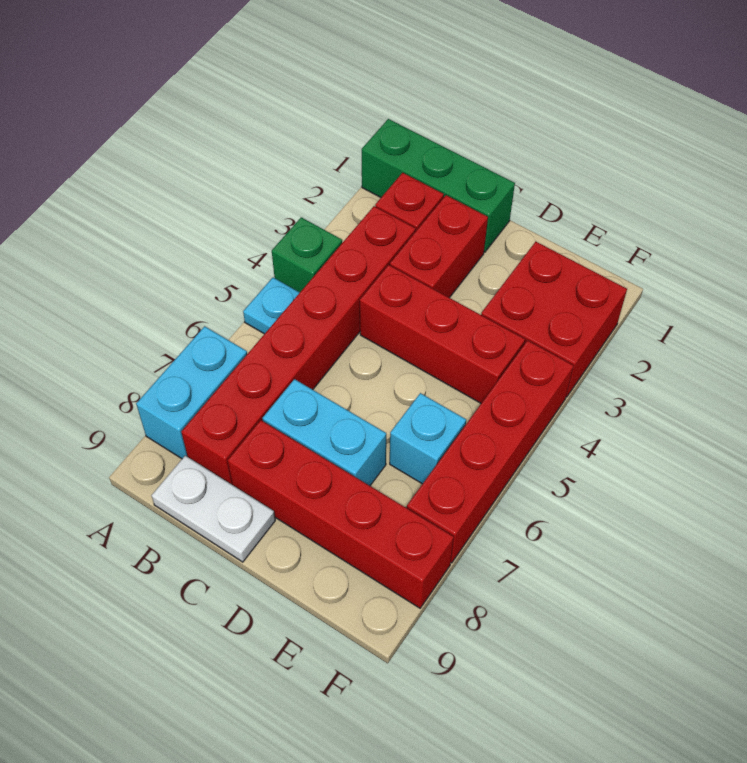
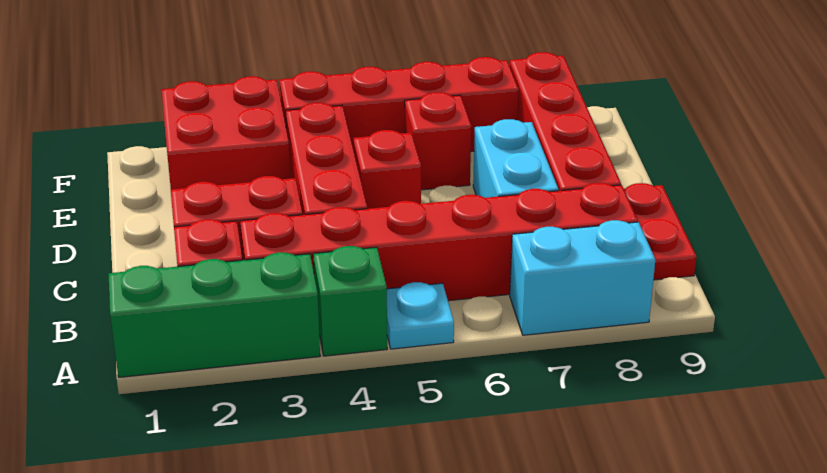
green brick A1:C1 level 1 -> green brick A1:A3 level 1
white plate B9:C9 level 1 -> red plate B9:C9 level 1
none -> red brick D5 level 1
cyan brick E6 level 1 -> red brick E6 level 1

